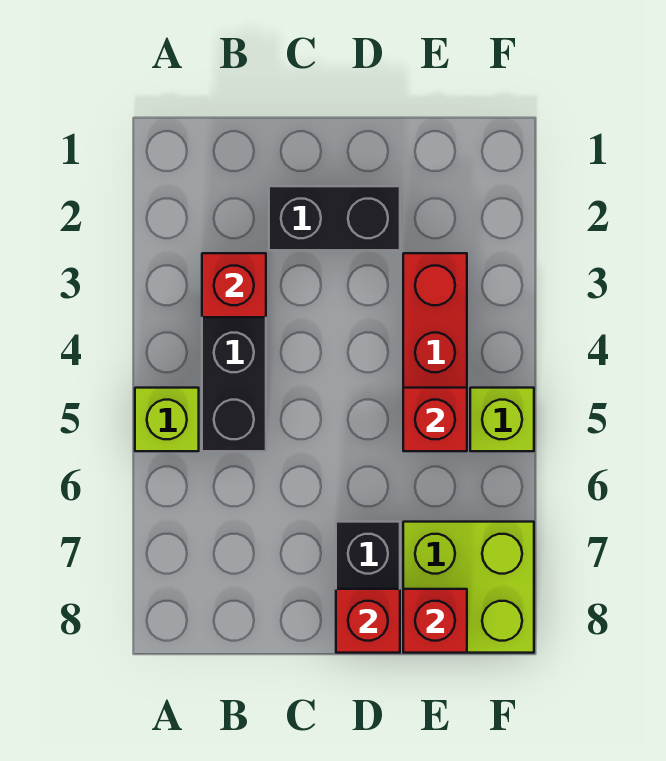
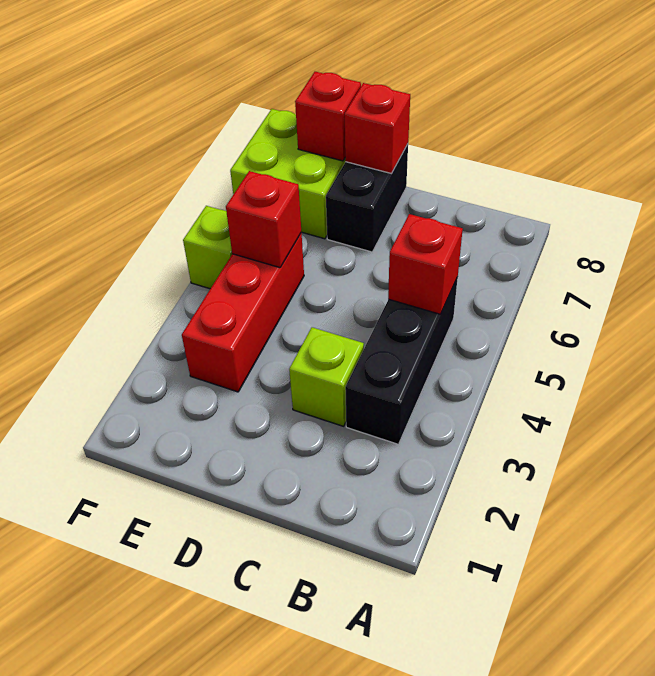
lime brick A5 level 1 -> lime brick C3 level 1
red brick B3 level 2 -> red brick B5 level 2
black brick C2:D2 level 1 -> none

